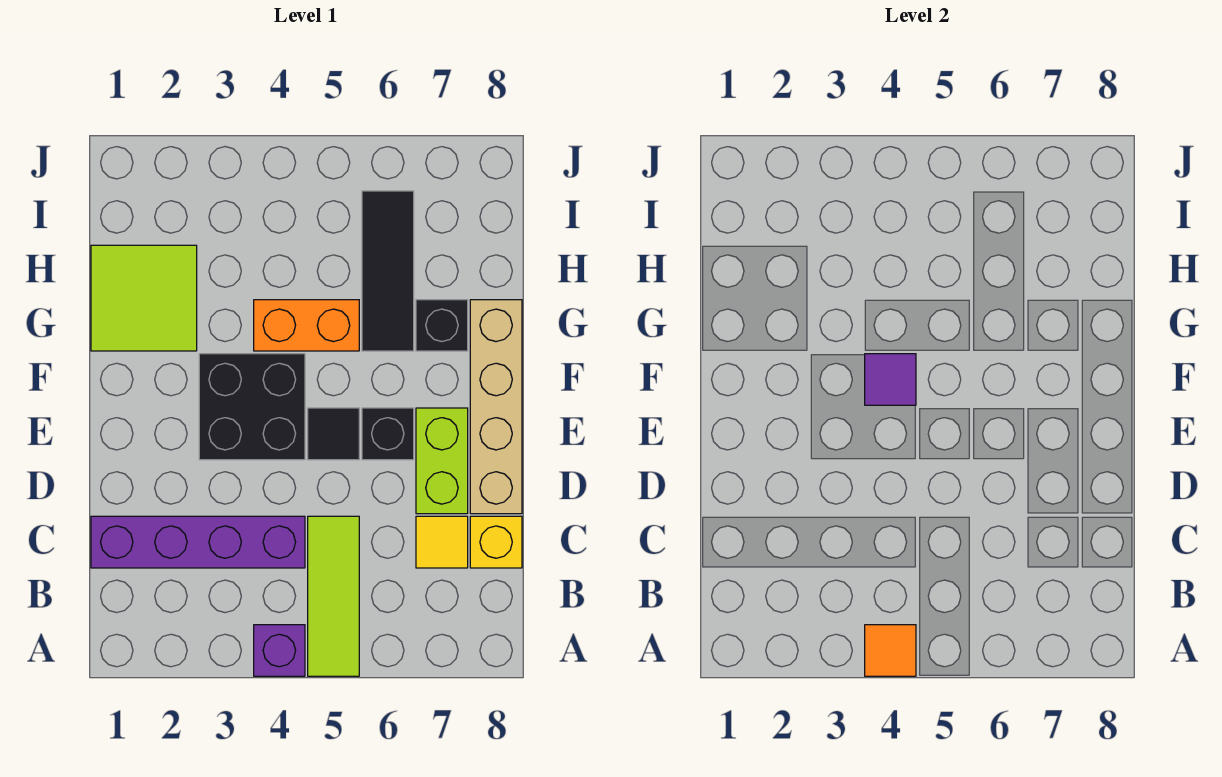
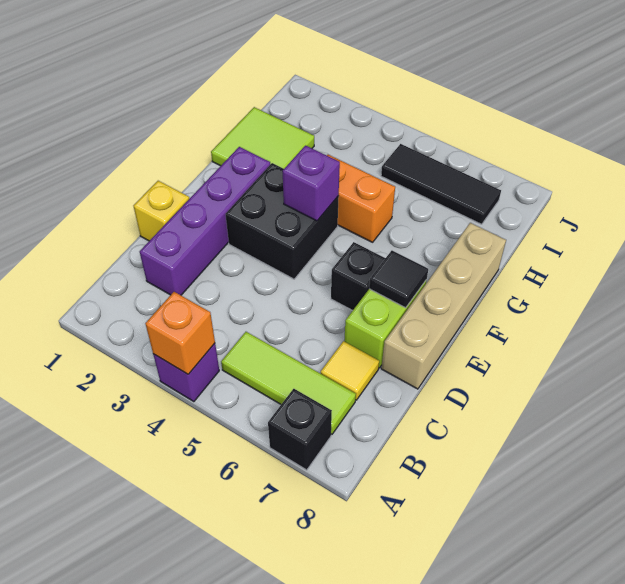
orange tile A4 level 2 -> orange brick A4 level 2
lime tile A5:C5 level 1 -> lime tile B5:B7 level 1
purple brick C1:C4 level 1 -> purple brick C2:F2 level 1
yellow brick C8 level 1 -> yellow brick D1 level 1
black tile E5 level 1 -> black tile E7 level 2
purple tile F4 level 2 -> purple brick F4 level 2
black tile G6:I6 level 1 -> black tile I5:I7 level 1
black brick G7 level 1 -> black brick A7 level 1

